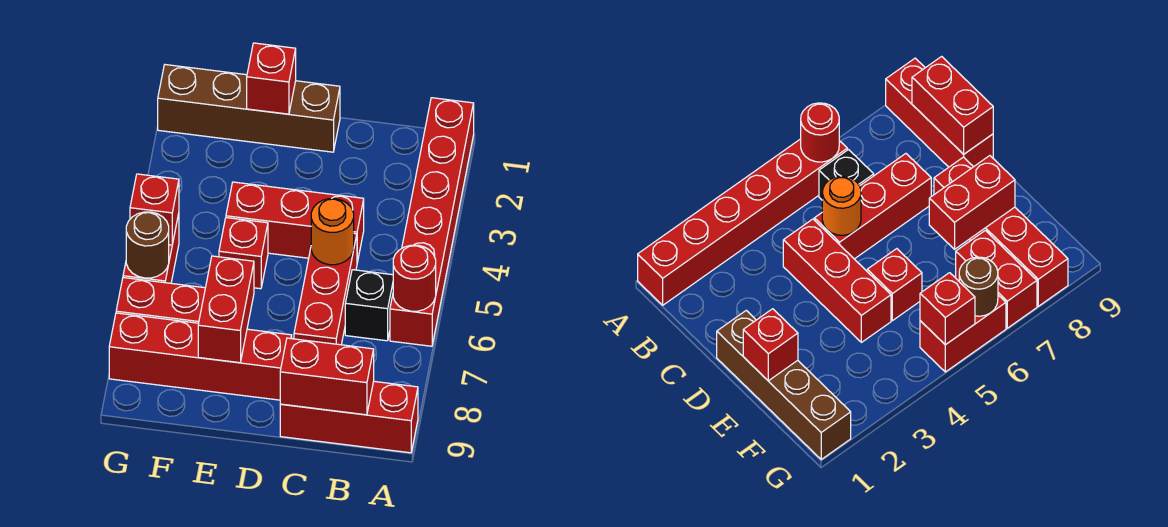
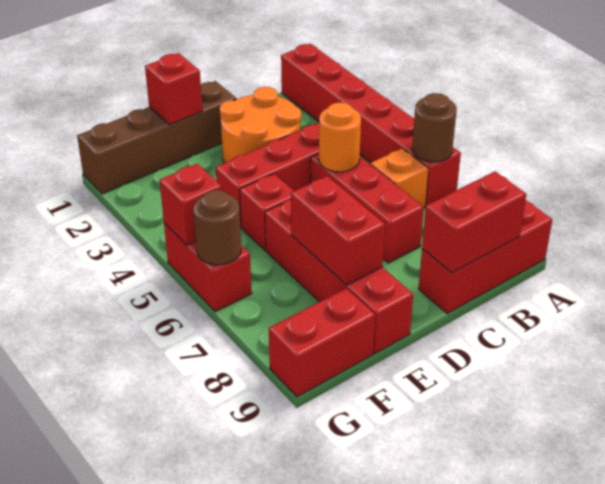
red round brick A6 level 2 -> brown round brick A6 level 2
black brick B6 level 1 -> orange brick B6 level 1
none -> orange round brick C2:D3 level 1
red brick D8:G8 level 1 -> red brick E6:E9 level 1
red brick F7:G7 level 1 -> red brick F9:G9 level 1

